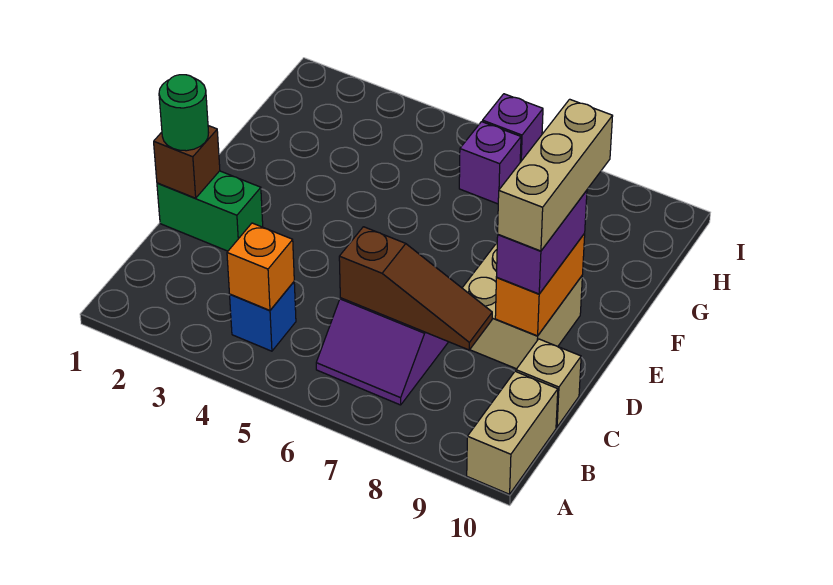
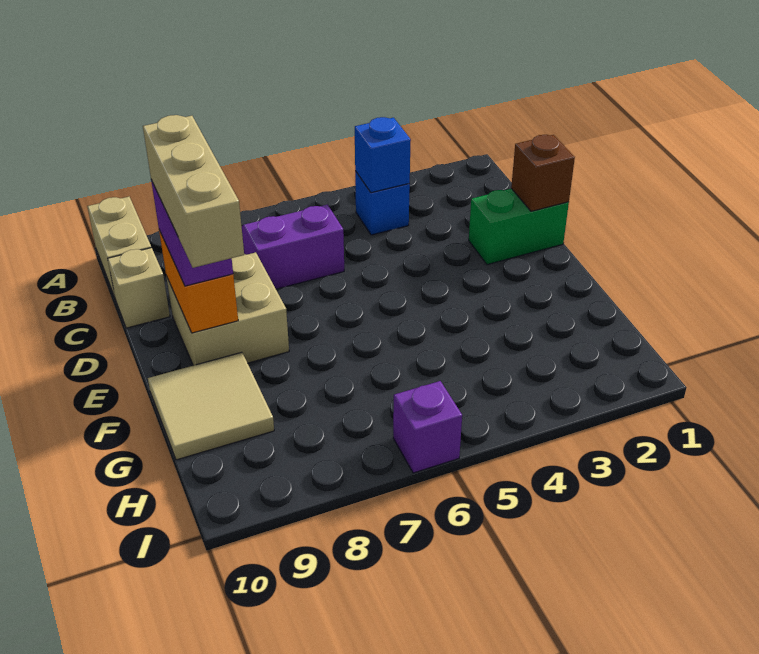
orange brick B4 level 2 -> blue brick B4 level 2
brown slope C6:C8 level 2 top 6 -> none
green round brick D1 level 3 -> none
none -> tan tile F9:G10 level 1
purple brick H6 level 1 -> none

